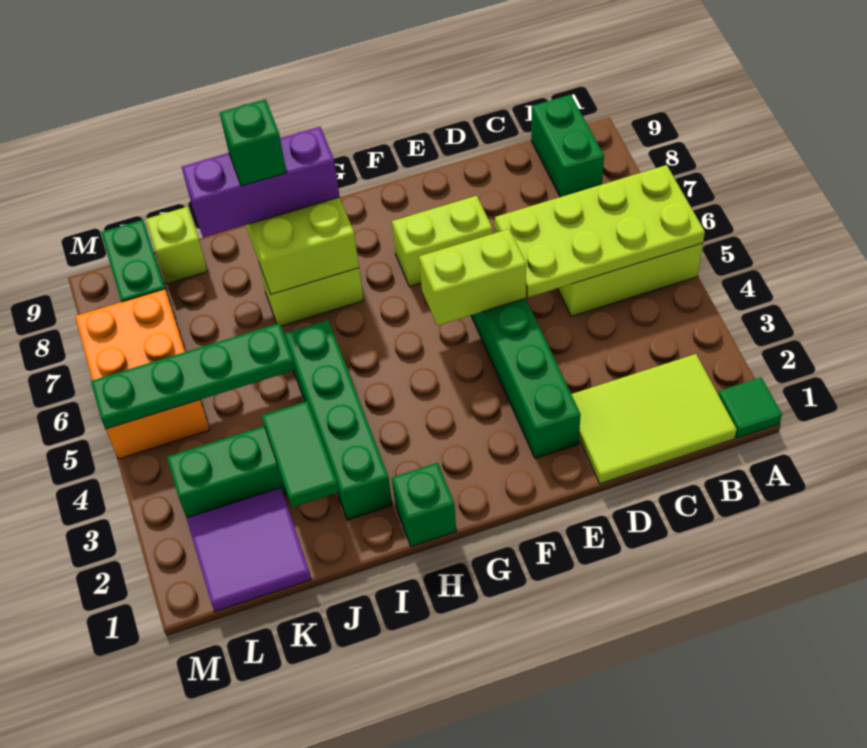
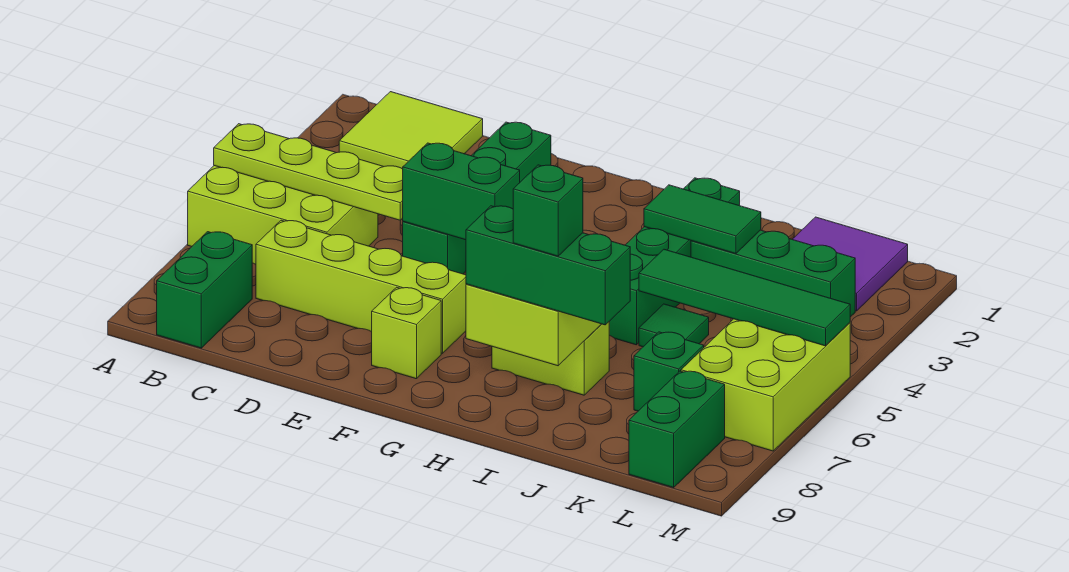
green tile A1 level 1 -> green tile J5 level 1
lime plate A5:D6 level 2 -> lime plate A5:D5 level 2
lime tile B1:D2 level 1 -> lime tile B1:C2 level 1
lime brick E5:F5 level 2 -> green brick E5:F5 level 2
lime brick E7:F7 level 1 -> lime brick C7:F7 level 1
green brick H1 level 1 -> green brick K7 level 1
purple brick H8:J8 level 3 -> green brick H8:J8 level 3
green tile J2:J3 level 2 -> green tile I3:J3 level 2
green plate J5:M5 level 2 -> green tile J5:M5 level 2
lime brick K9 level 1 -> lime brick F8 level 1
orange brick L5:M7 level 1 -> lime brick L5:M7 level 1

